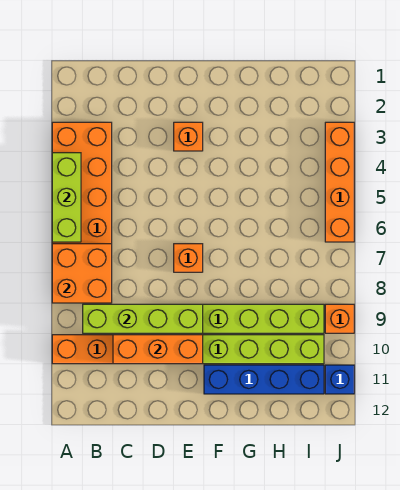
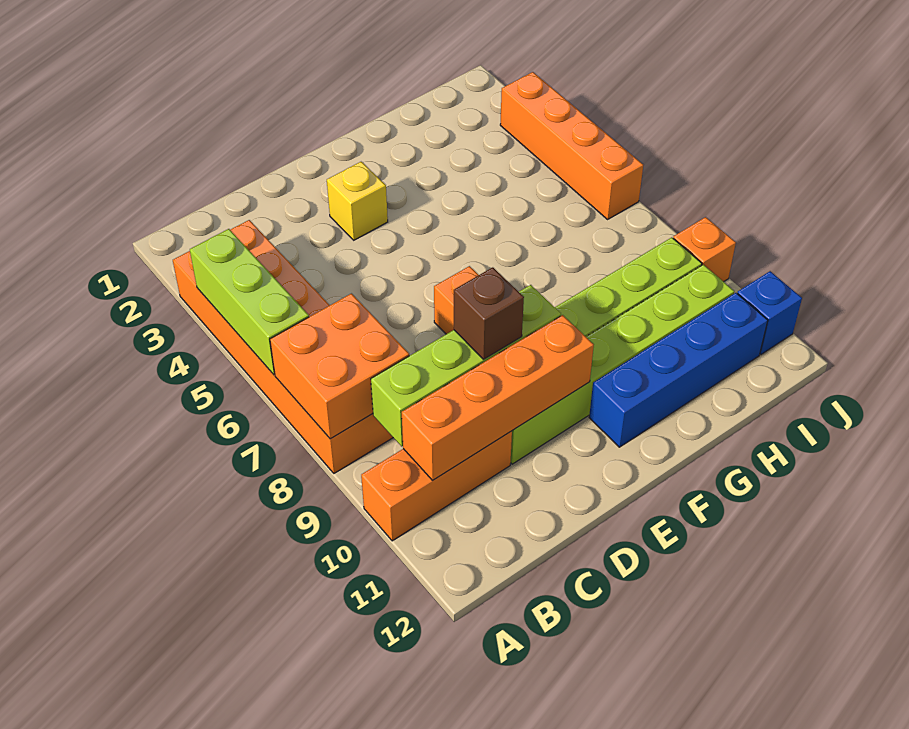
orange brick C10:E10 level 2 -> orange brick B10:E10 level 2
none -> brown brick D9 level 3
orange brick E3 level 1 -> yellow brick E3 level 1

